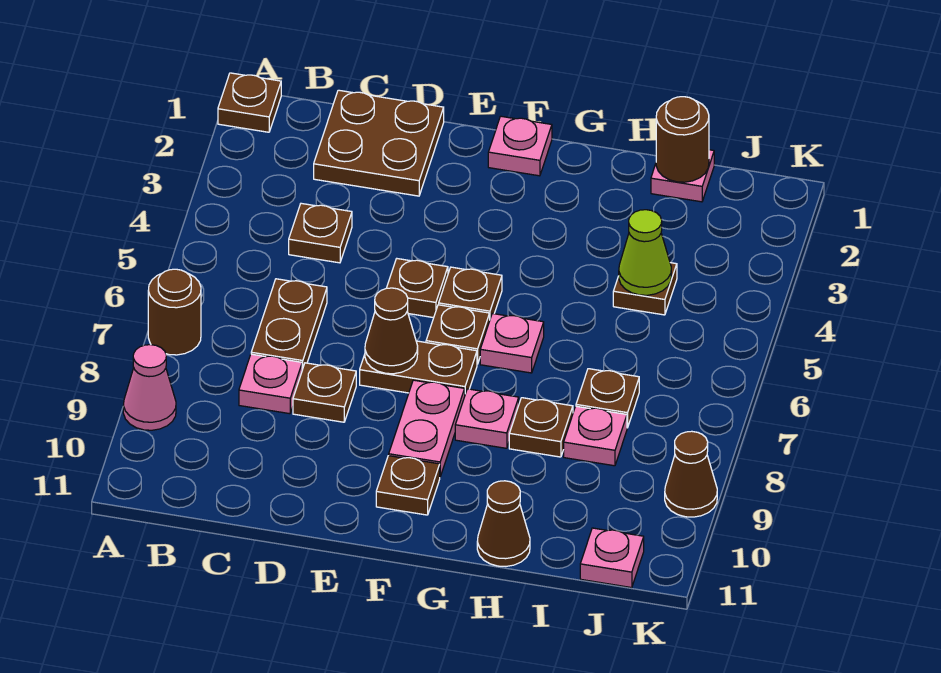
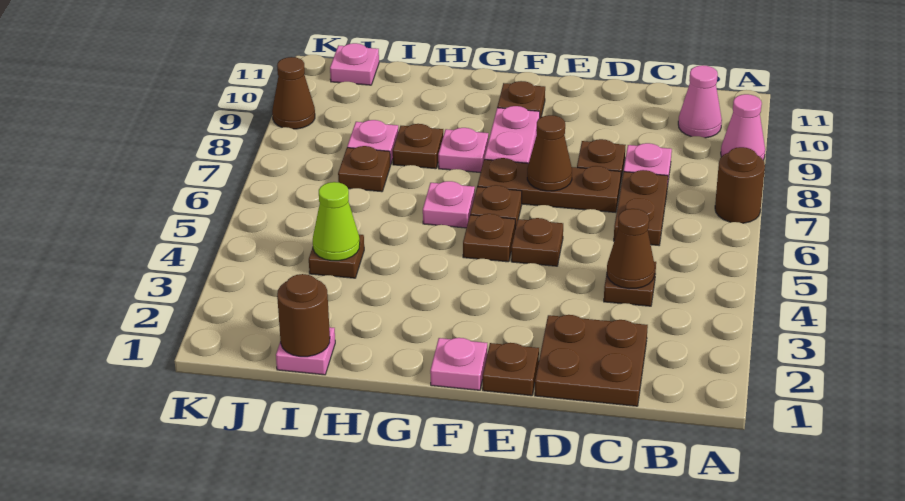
brown plate A1 level 1 -> brown plate E1 level 1
none -> pink cone B10 level 1
brown plate E7:F7 level 1 -> brown plate D7:F7 level 1
brown cone H11 level 1 -> brown cone C4 level 2

